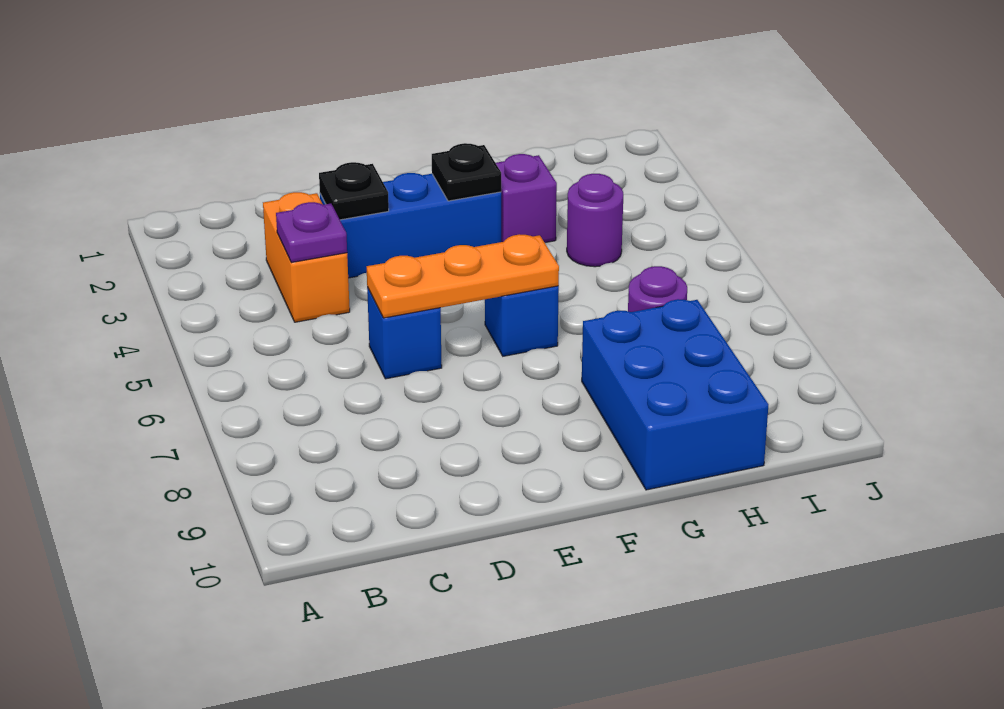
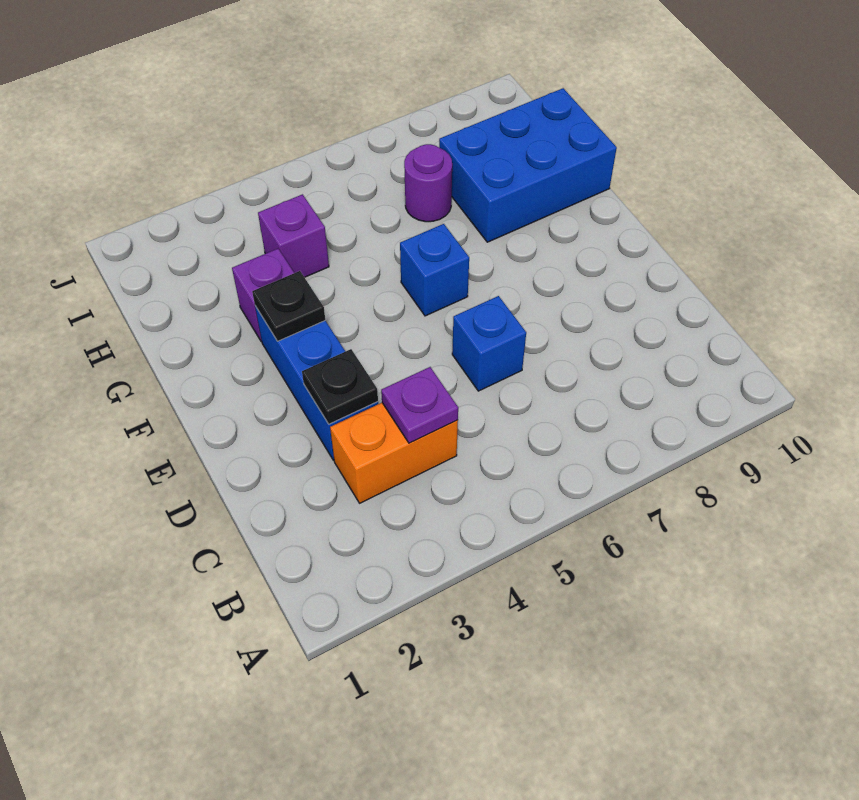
orange plate D6:F6 level 2 -> none
purple round brick H4 level 1 -> purple brick H4 level 1

